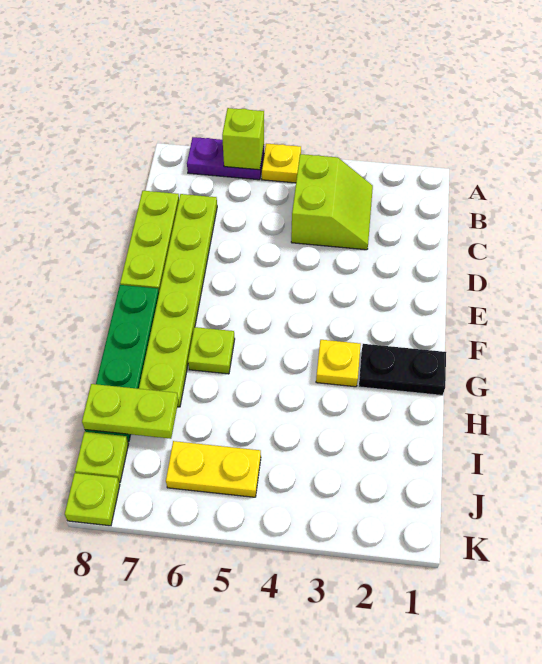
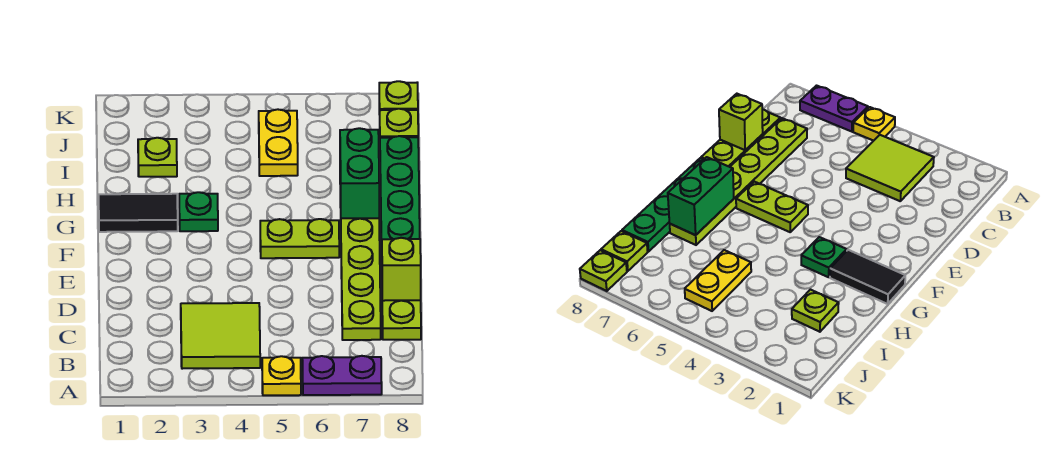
lime brick A6 level 2 -> lime brick D8 level 2
lime slope B3:C4 level 1 top 4 -> lime tile B3:C4 level 1
black plate G1:G2 level 1 -> black tile G1:G2 level 1
yellow plate G3 level 1 -> green plate G3 level 1
lime plate G6 level 1 -> lime plate I2 level 1
none -> green brick G7:H7 level 2
lime plate I7:I8 level 2 -> lime plate F5:F6 level 1
yellow plate J5:J6 level 1 -> yellow plate I5:J5 level 1

